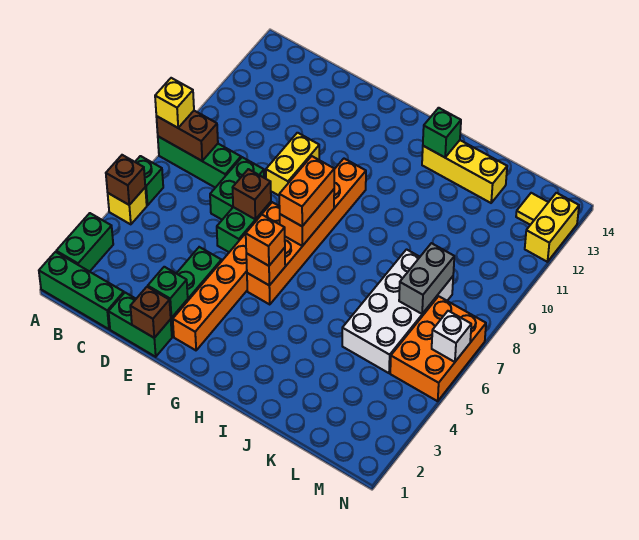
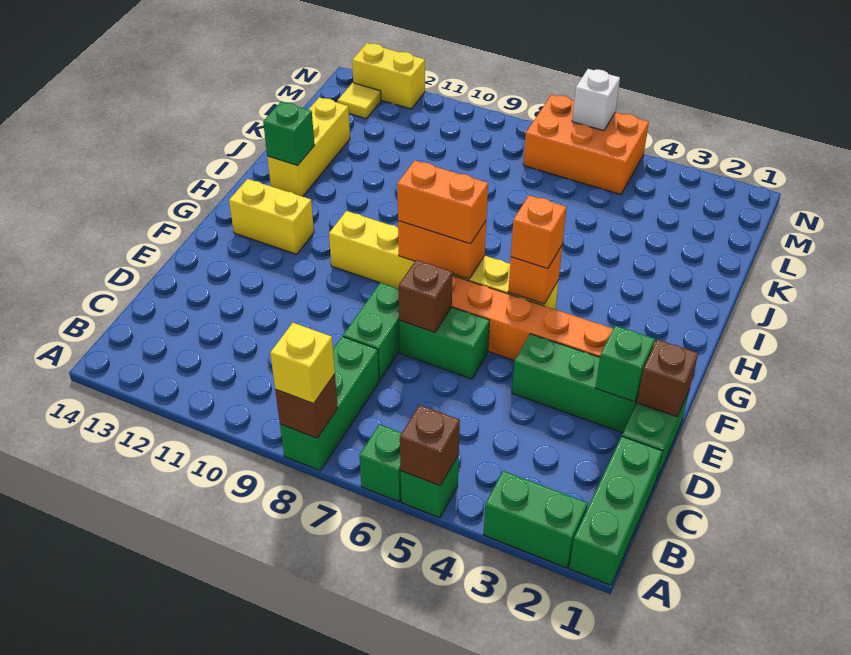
yellow brick A5 level 1 -> green brick A5 level 1
brown brick A8:B8 level 2 -> brown brick A8 level 2
green brick D7:D8 level 1 -> green brick D8:E8 level 1
yellow brick E9:E10 level 1 -> yellow brick G12:G13 level 1
orange brick G5:G10 level 1 -> yellow brick G5:G10 level 1
white brick K5:L8 level 1 -> none
grey brick L7:L8 level 2 -> none

